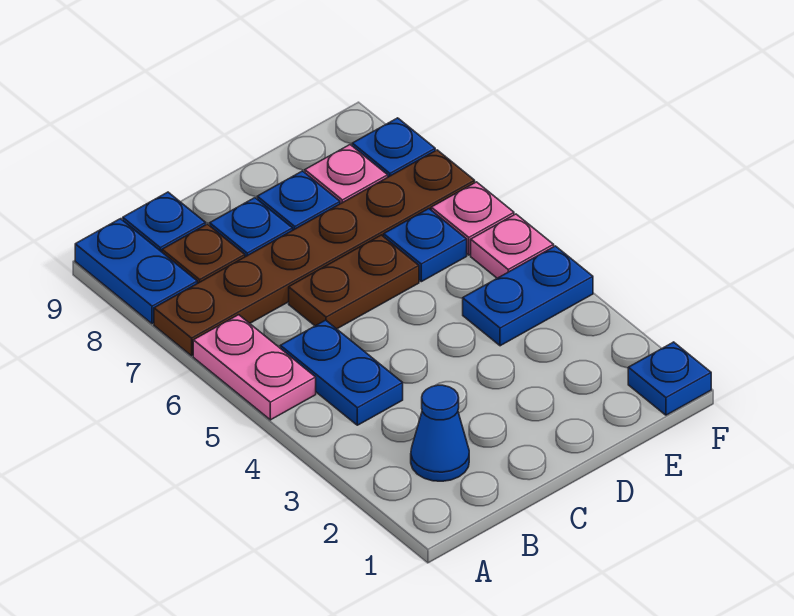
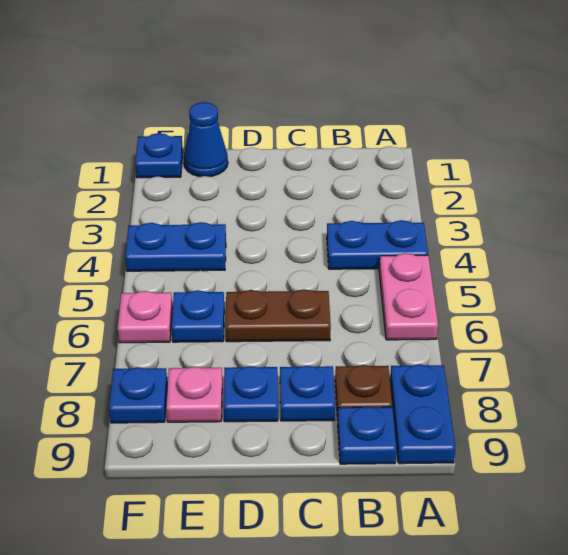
brown plate A7:F7 level 1 -> none
blue cone B2 level 1 -> blue cone E1 level 1
blue plate B4:B5 level 1 -> blue plate A4:B4 level 1
pink plate F5 level 1 -> none

